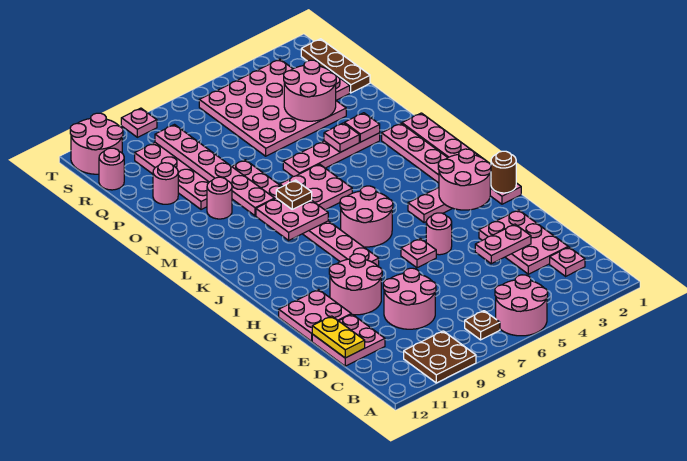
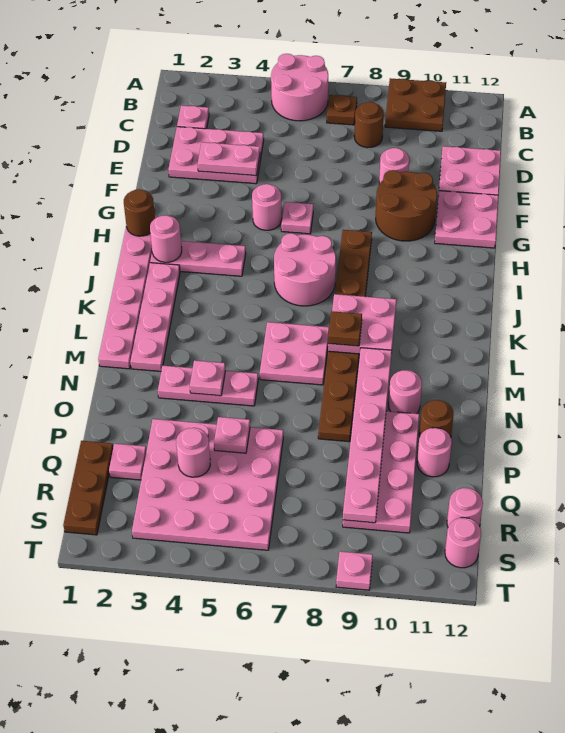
none -> brown round brick C8 level 1
pink plate D2:F3 level 1 -> pink plate D2:E4 level 1
pink round brick D8:E9 level 1 -> pink round brick E9 level 1
yellow plate D12:E12 level 2 -> none
pink round brick F9:G10 level 1 -> brown round brick F9:G10 level 1
pink round brick H2:I3 level 2 -> pink round brick I2 level 2
pink plate H8:O8 level 1 -> brown plate H8:O8 level 1
pink plate N3:N6 level 1 -> pink plate N3:N5 level 1
pink plate N3 level 2 -> pink plate P5 level 2
none -> brown round brick O11 level 1
pink round brick P3:Q4 level 2 -> pink round brick Q4 level 2
pink round brick S11:T12 level 1 -> pink round brick S12 level 1

